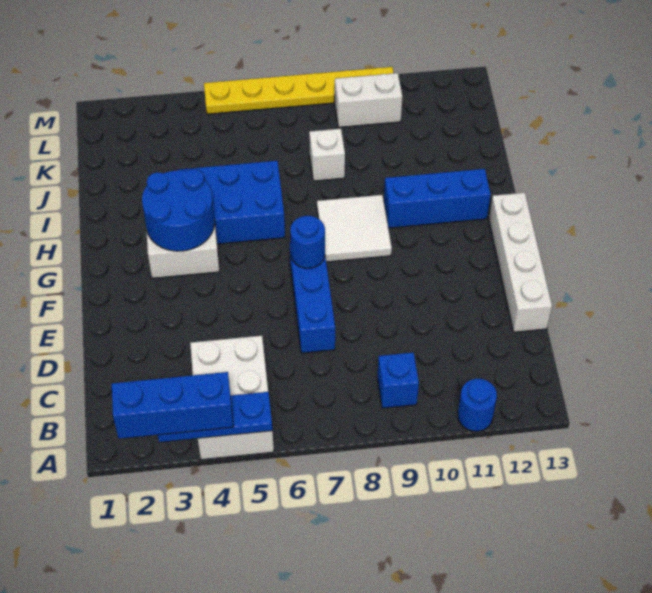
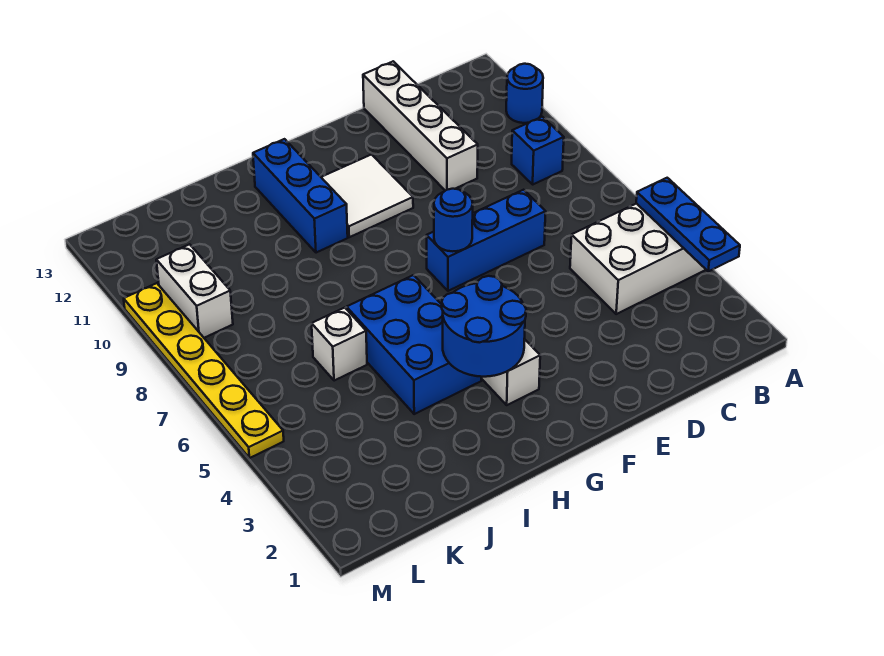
blue brick A2:A4 level 3 -> none
white brick D13:G13 level 1 -> white brick D10:D13 level 1
white tile G8:H9 level 1 -> white tile F10:G11 level 1
white brick J8 level 1 -> white brick J6 level 1

